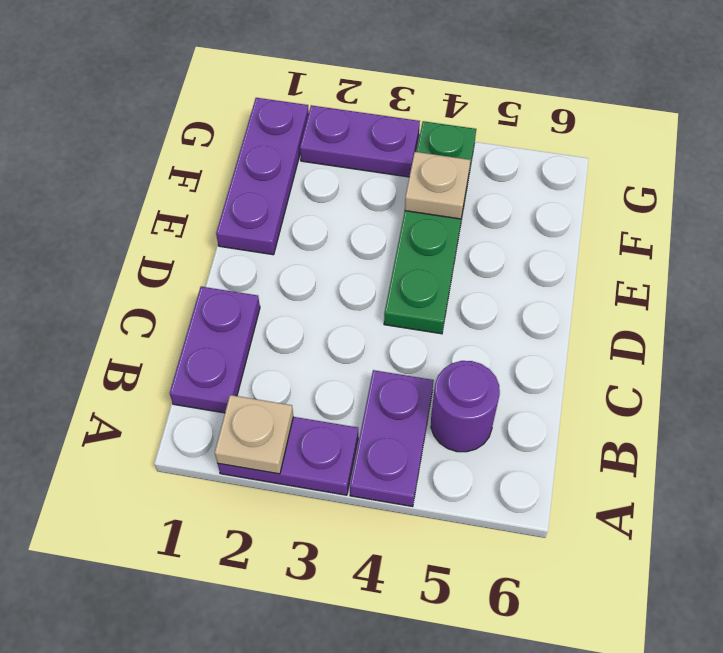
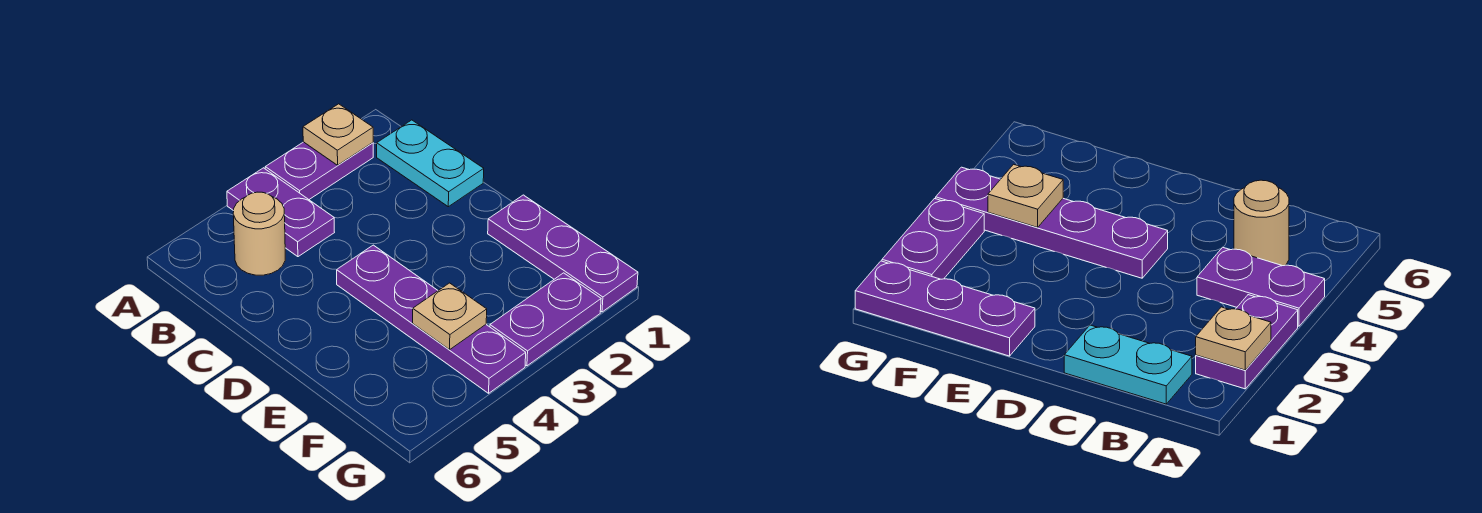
purple plate B1:C1 level 1 -> cyan plate B1:C1 level 1
purple round brick B5 level 1 -> tan round brick B5 level 1
green plate D4:G4 level 1 -> purple plate D4:G4 level 1

